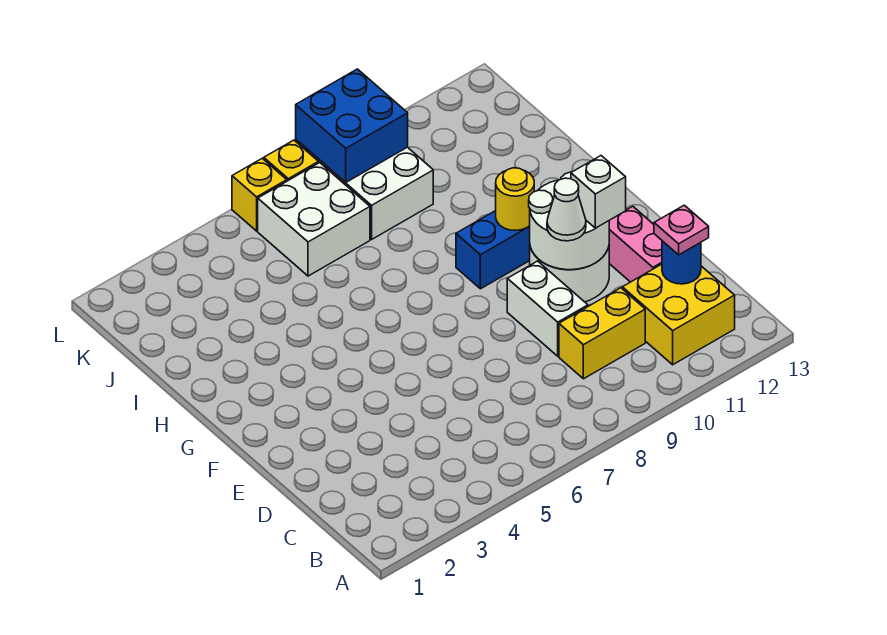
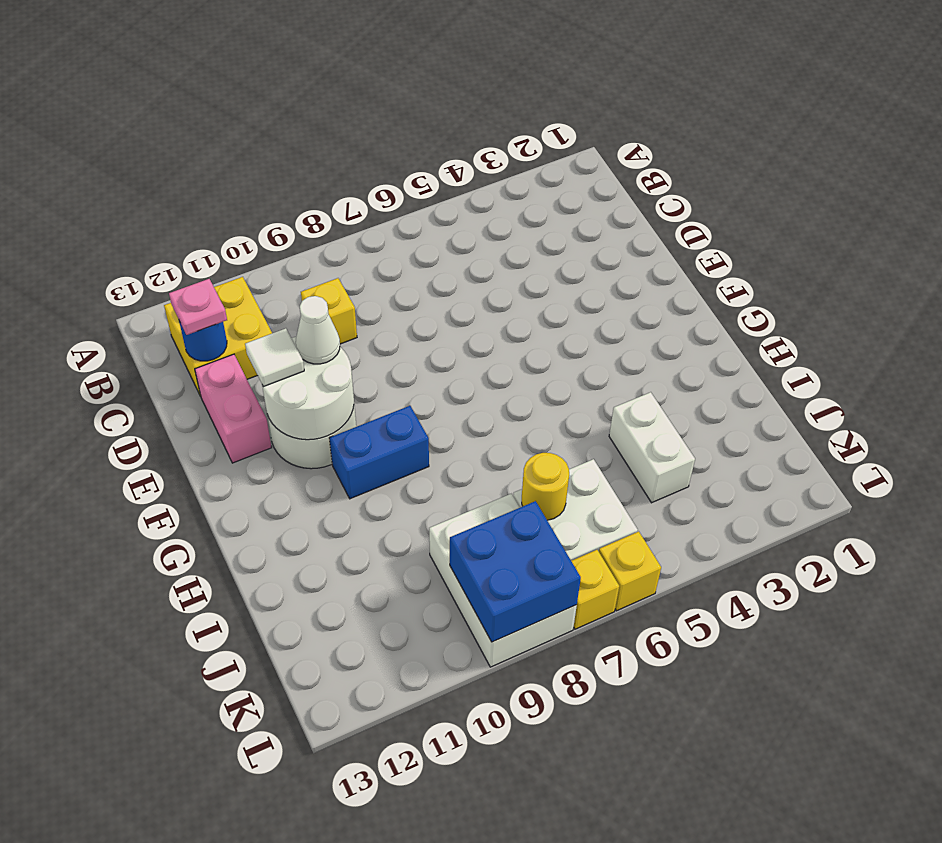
yellow brick C9:C10 level 1 -> yellow brick C9 level 1
white brick D9:E9 level 1 -> white brick I4:J4 level 1
white brick E11 level 3 -> white tile E11 level 3
yellow round brick G10 level 2 -> yellow round brick J7 level 2

